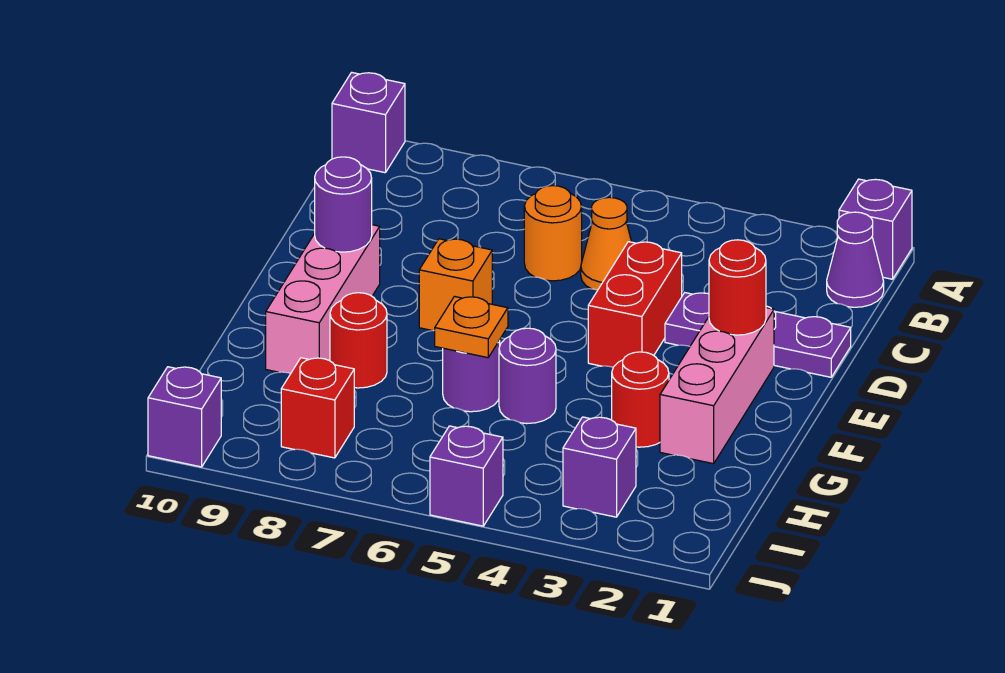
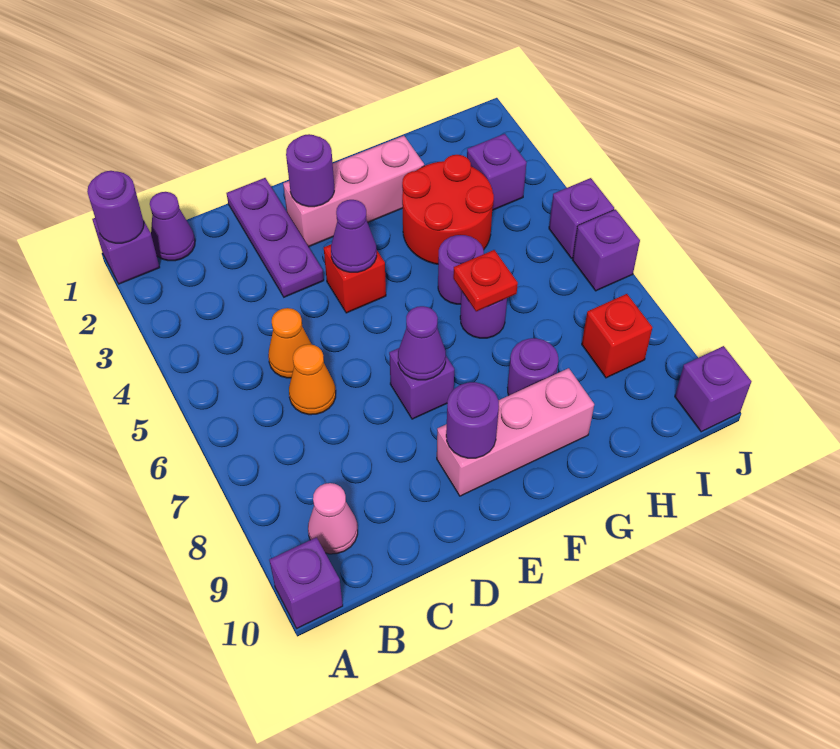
none -> purple round brick A1 level 2
none -> pink cone B9 level 1
orange round brick C6 level 1 -> orange cone C6 level 1
red brick D4:E4 level 1 -> red brick E4 level 1
red round brick E2 level 2 -> purple round brick E2 level 2
none -> purple cone E4 level 2
orange brick E7 level 1 -> purple brick E7 level 1
none -> purple cone E7 level 2
red round brick G3 level 1 -> red round brick G3:H4 level 1
orange plate G6 level 2 -> red plate G6 level 2
red round brick G8 level 1 -> purple round brick G8 level 1
none -> purple brick J6 level 1

